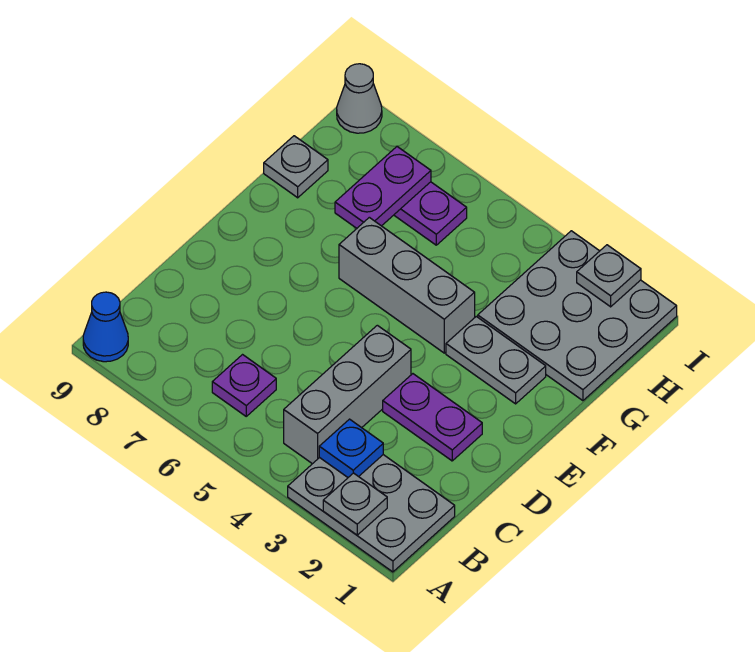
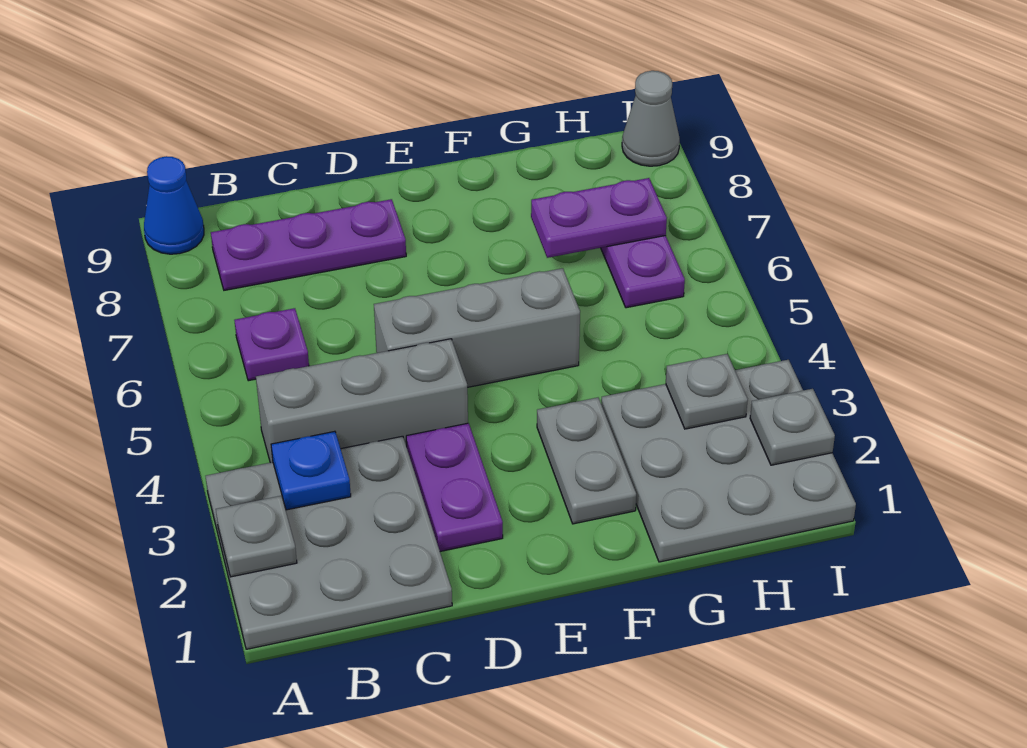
grey plate A1:B3 level 1 -> grey plate A1:C3 level 1
none -> purple plate B8:D8 level 1
grey brick F4:F6 level 1 -> grey brick D5:F5 level 1
grey plate G9 level 1 -> grey plate H3 level 2

